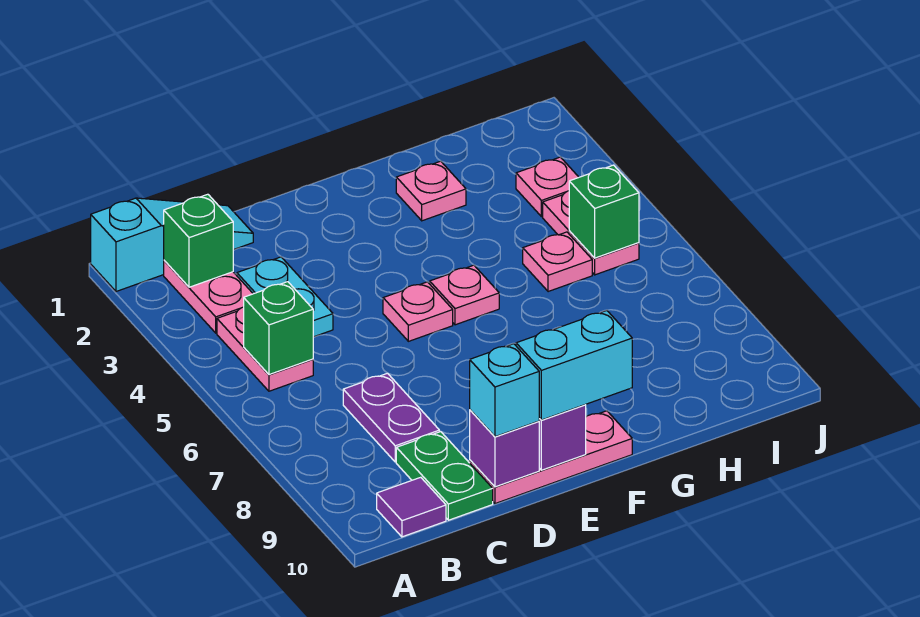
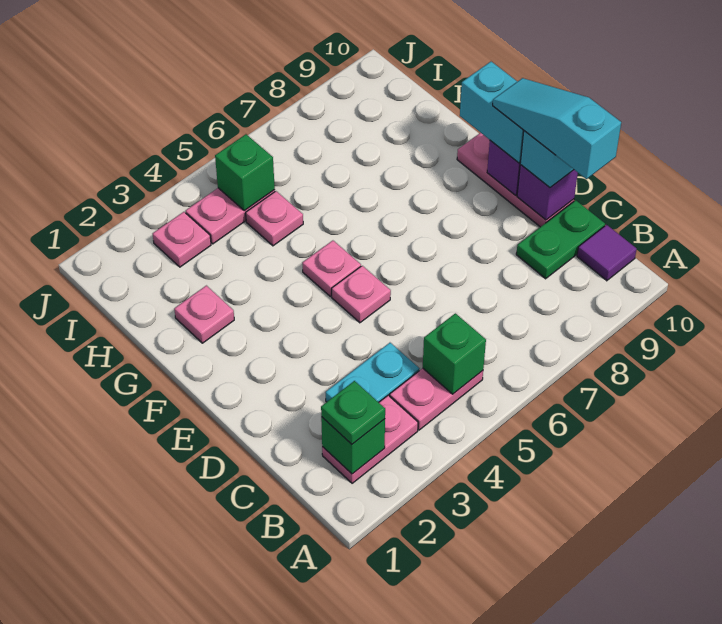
cyan slope A1:C1 level 1 top A -> cyan slope C10:E10 level 4 top C
none -> green plate B2 level 3
purple plate C7:C8 level 1 -> none

